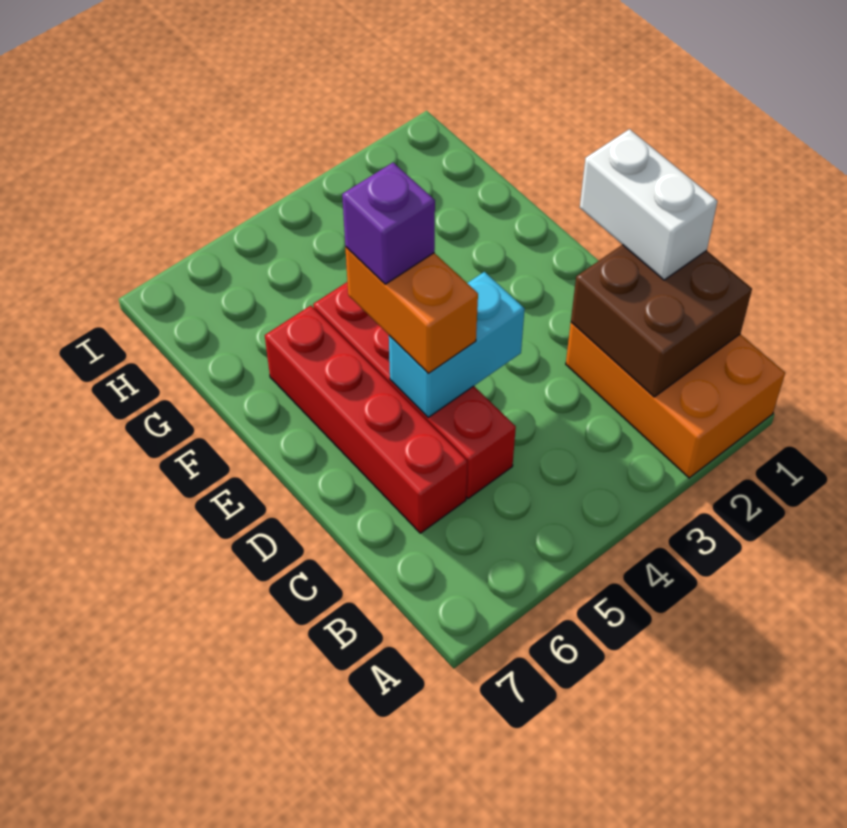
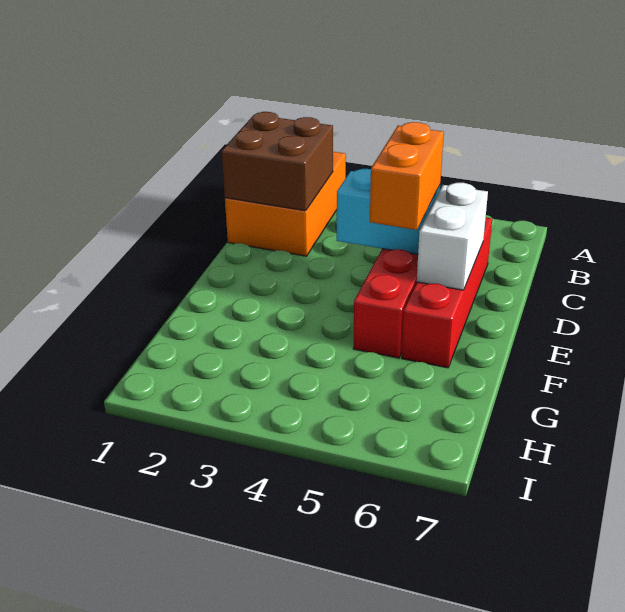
white brick C1:D1 level 3 -> white brick D6:E6 level 2
purple brick E5 level 4 -> none

